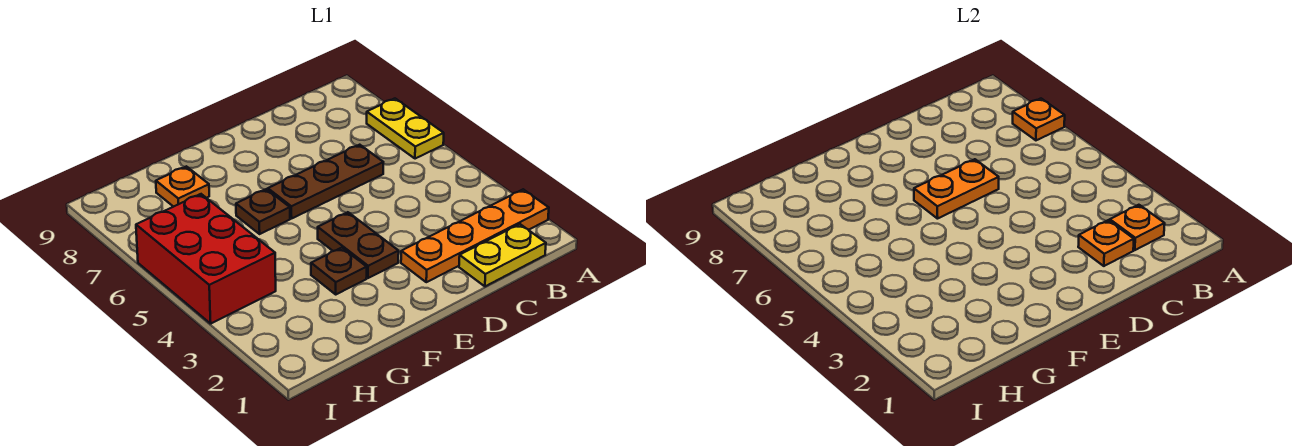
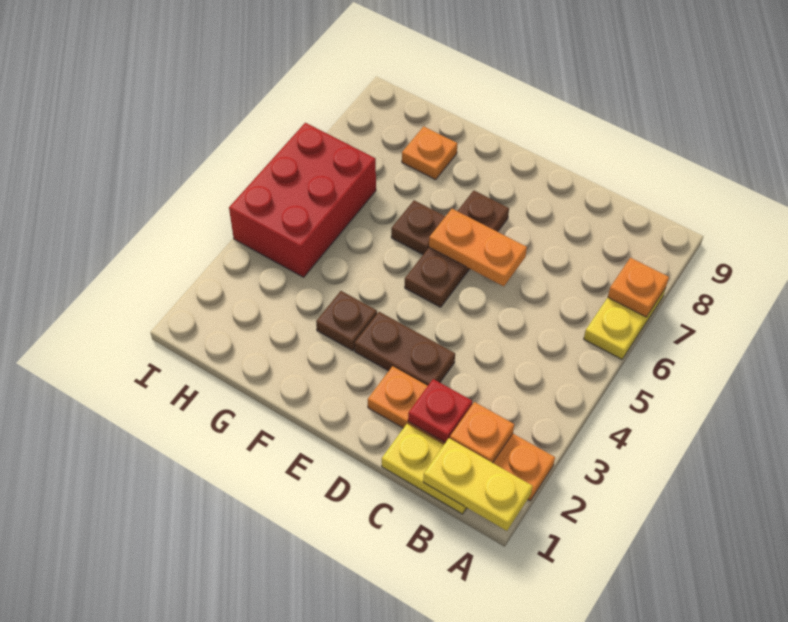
none -> yellow plate A1:B1 level 2
orange plate C2 level 2 -> red plate C2 level 2
brown plate C6:E6 level 1 -> brown plate E5:E7 level 1
brown plate E3:E4 level 1 -> brown plate D3:E3 level 1

